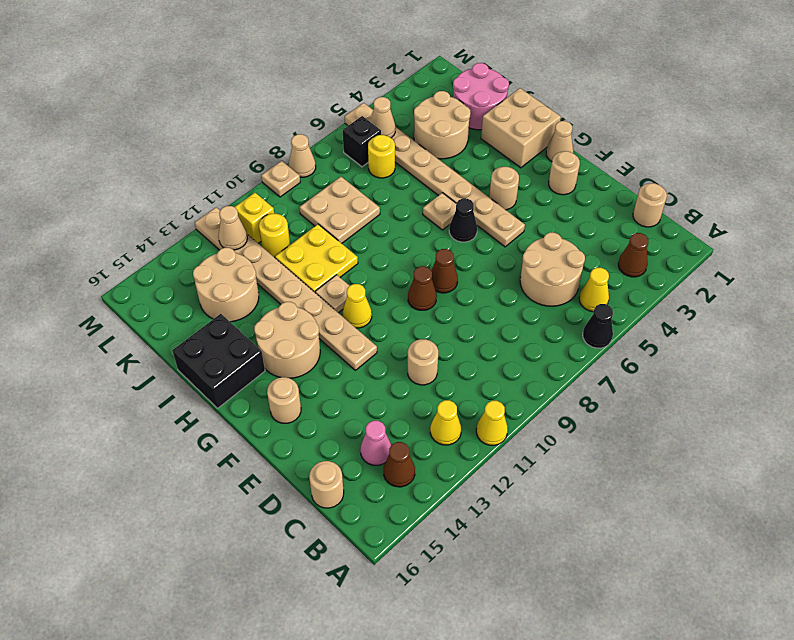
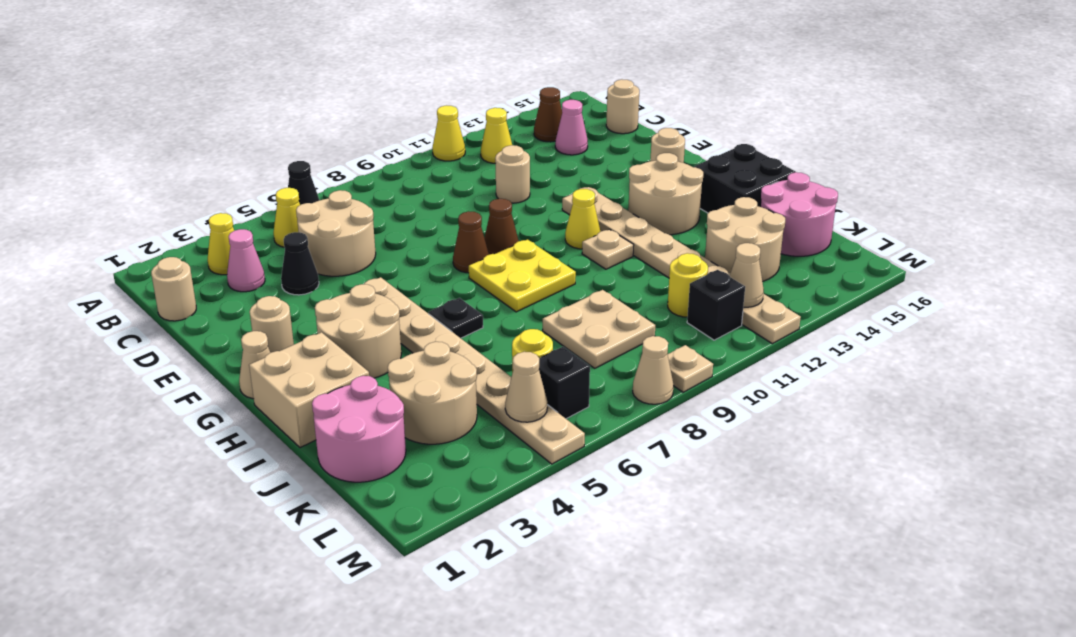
brown cone B3 level 1 -> yellow cone B3 level 1
none -> pink cone C3 level 1
tan round brick G4 level 1 -> tan round brick G3:H4 level 1
black cone G6 level 1 -> black cone D4 level 1
tan plate H6 level 1 -> black plate H6 level 1
yellow plate I10:J11 level 1 -> yellow plate G8:H9 level 1
none -> pink round brick J15:K16 level 1
yellow brick L11 level 1 -> black brick L11 level 1

